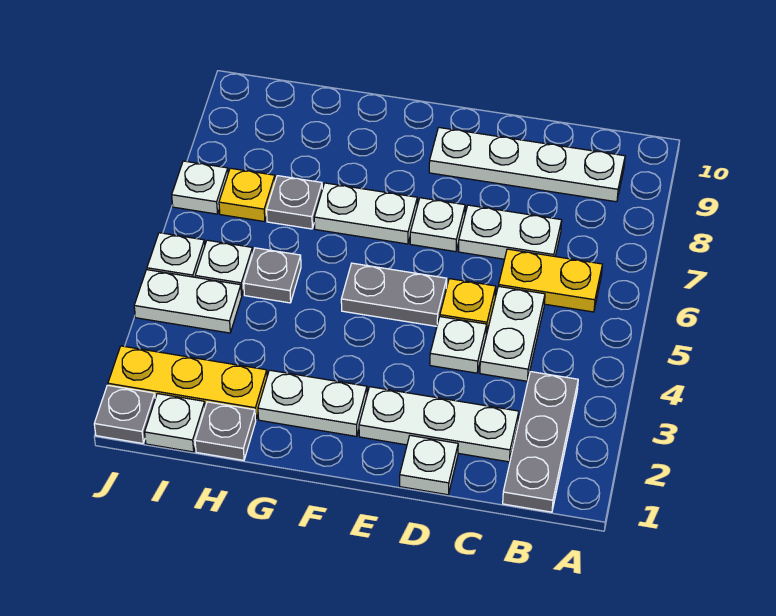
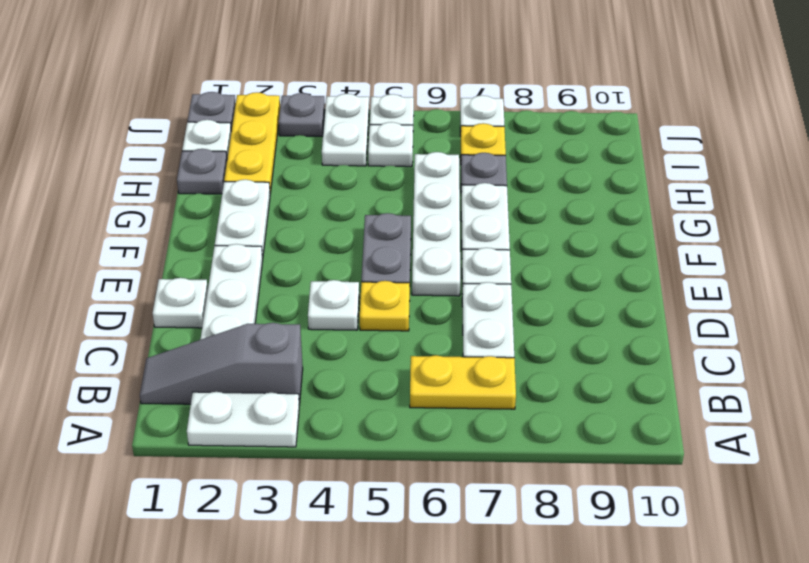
grey plate B1:B3 level 1 -> grey slope B1:B3 level 1 top 3
yellow plate B6:C6 level 1 -> yellow plate B6:B7 level 1
white plate B9:E9 level 1 -> white plate E6:H6 level 1
white plate C4:C5 level 1 -> white plate A2:A3 level 1
grey plate H5 level 1 -> grey plate J3 level 1

